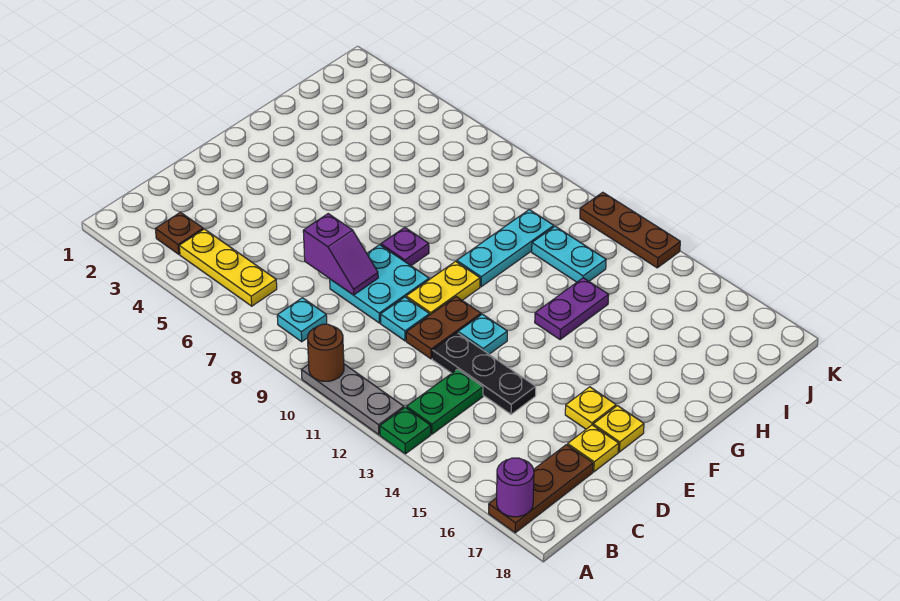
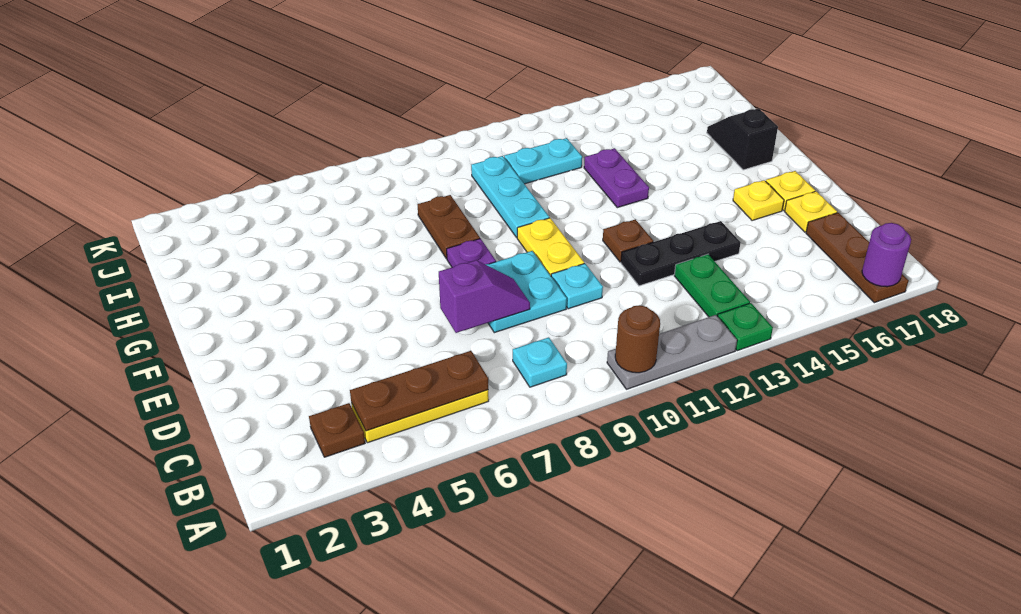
brown plate D11:E11 level 1 -> brown plate G8:H8 level 1
cyan plate E12 level 1 -> brown plate E12 level 1
none -> black slope G17:H17 level 1 top G
brown plate K11:K13 level 1 -> brown plate B4:B6 level 2

